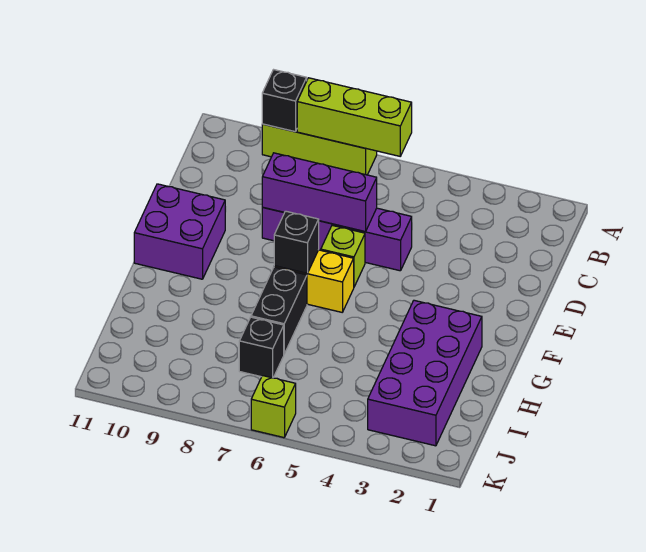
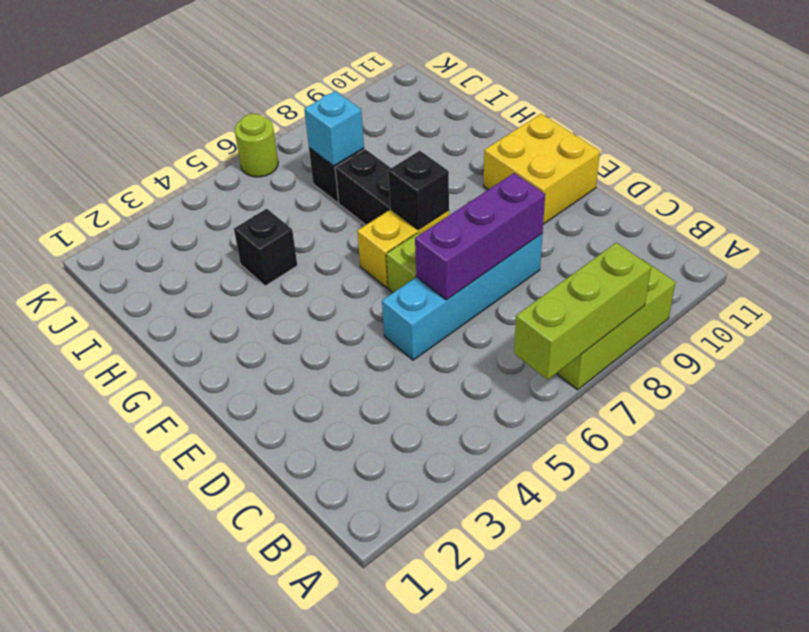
black brick A9 level 2 -> black brick H4 level 1
purple brick D5:D8 level 1 -> cyan brick D5:D8 level 1
purple brick E10:F11 level 1 -> yellow brick E10:F11 level 1
purple brick G2:J3 level 1 -> none
none -> cyan brick I7 level 2
lime brick K6 level 1 -> lime round brick K6 level 1

